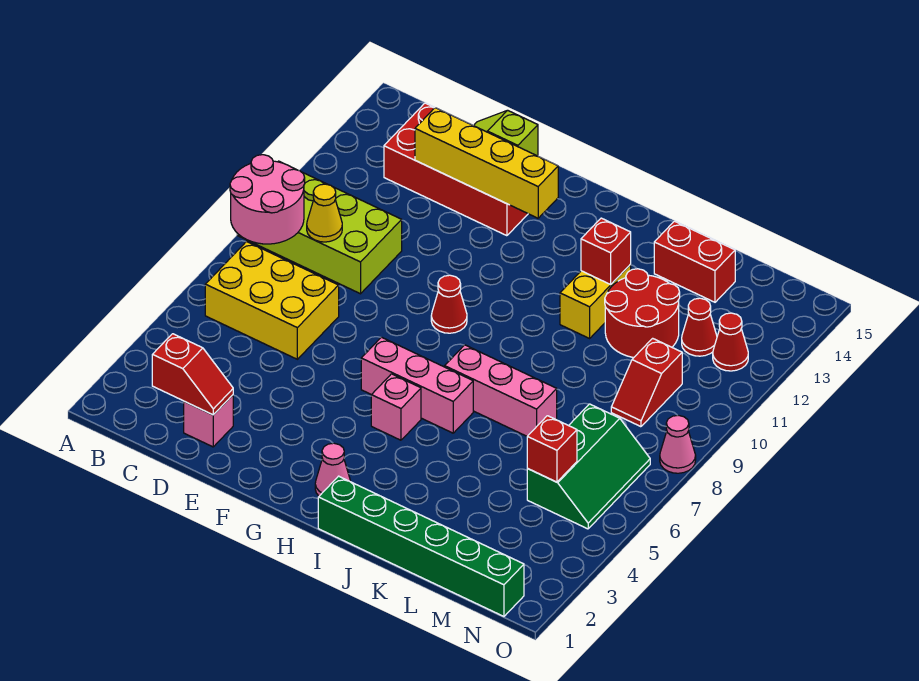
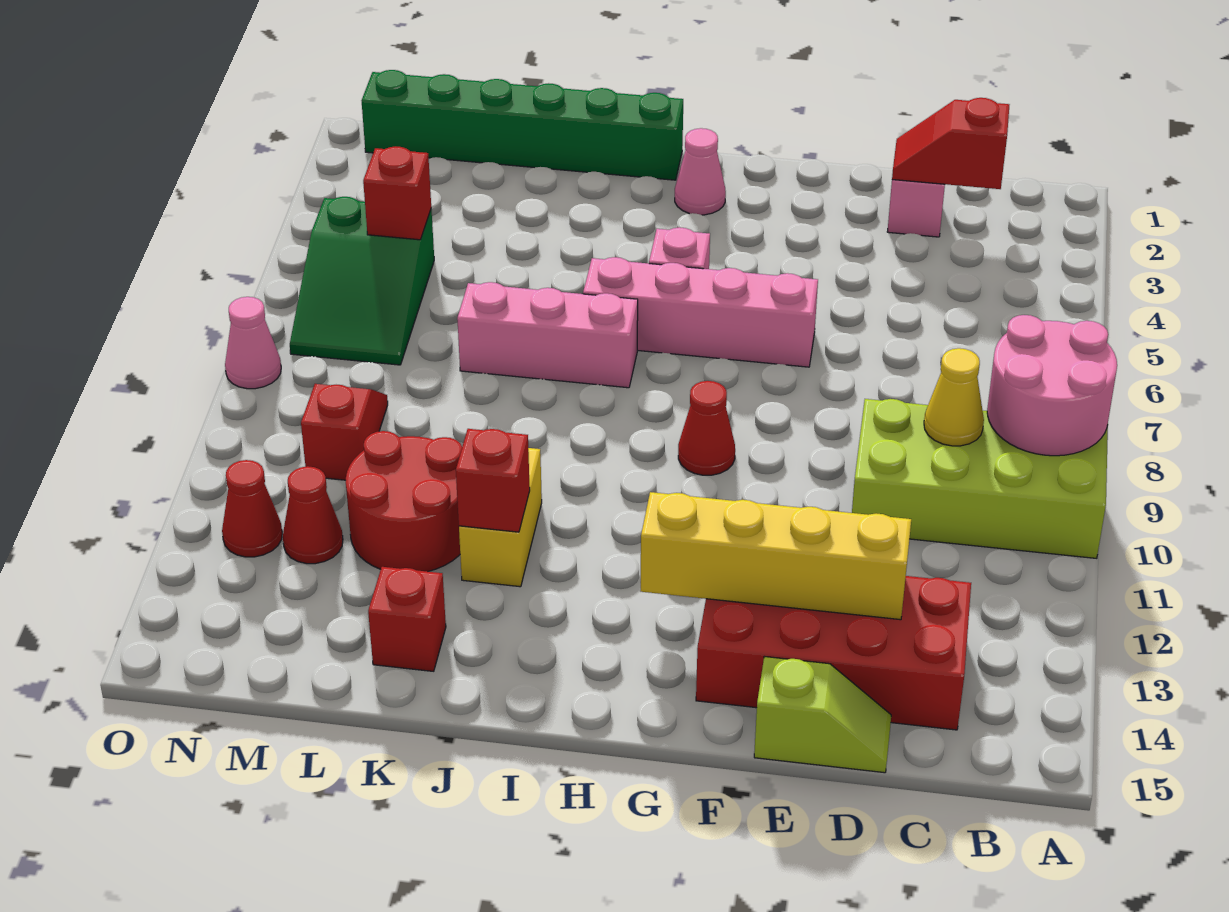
yellow brick B6:D7 level 1 -> none
pink brick G6:I6 level 1 -> pink brick F6:I6 level 1
red brick K14:L14 level 1 -> red brick K14 level 1
green slope M5:N7 level 1 top M -> green slope M5:N7 level 1 top 5

